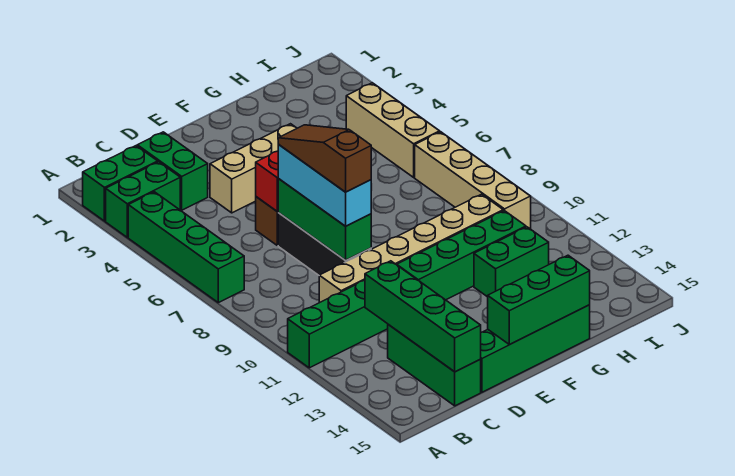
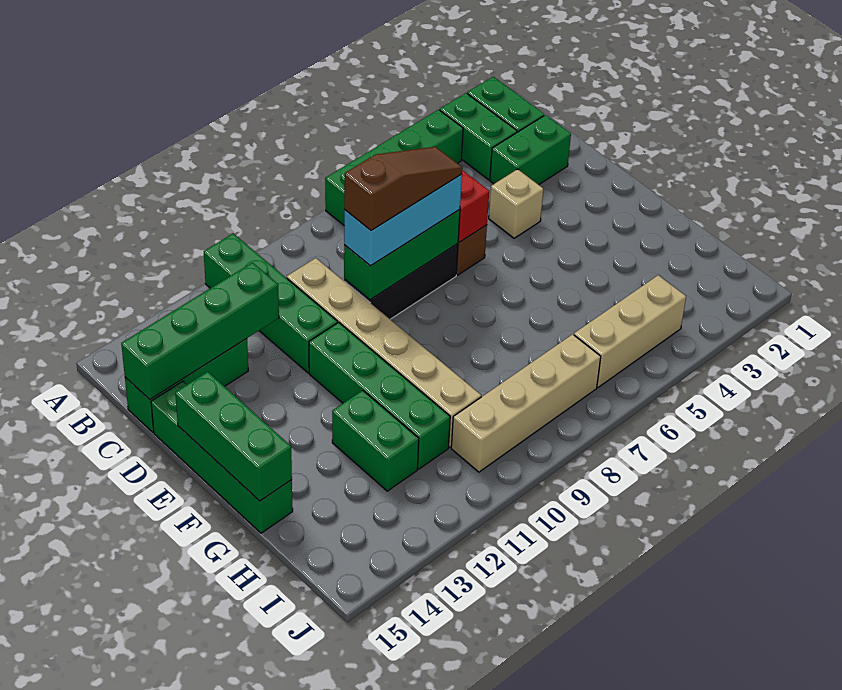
tan brick D4:F4 level 1 -> tan brick D4 level 1

